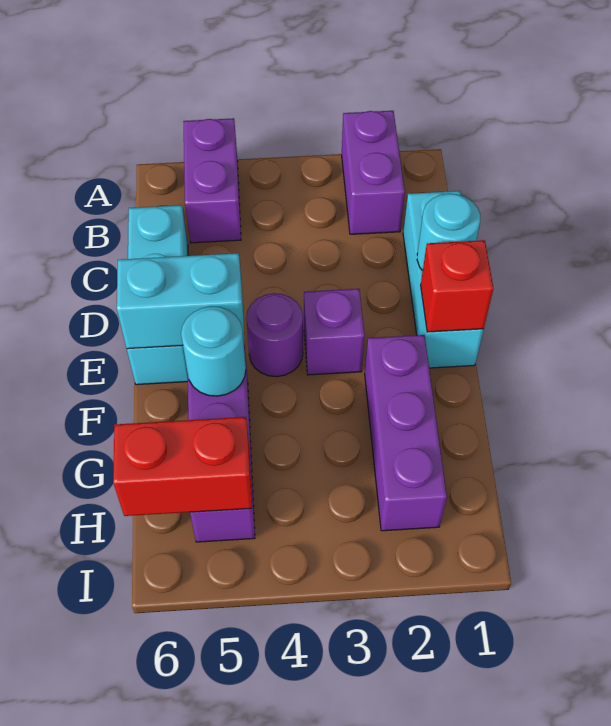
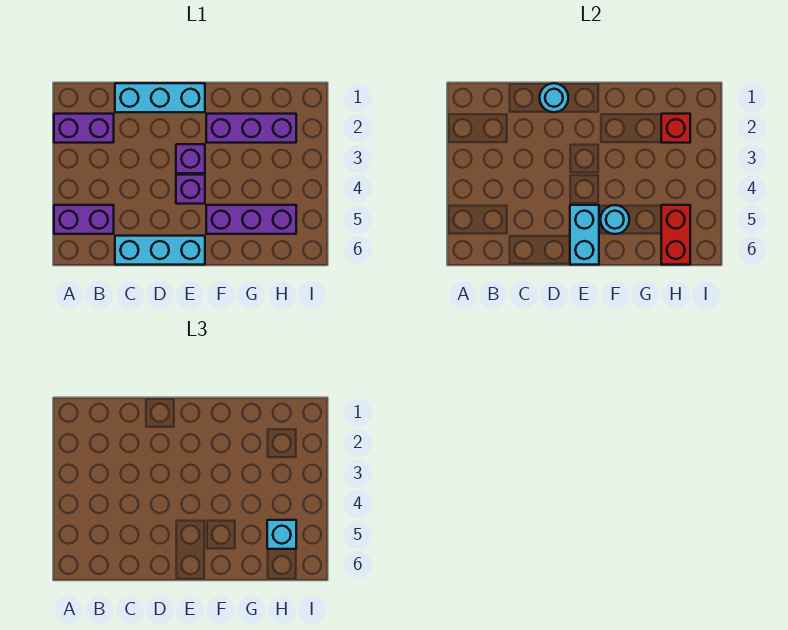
red brick E1 level 2 -> red brick H2 level 2
purple round brick E4 level 1 -> purple brick E4 level 1
none -> cyan brick H5 level 3

